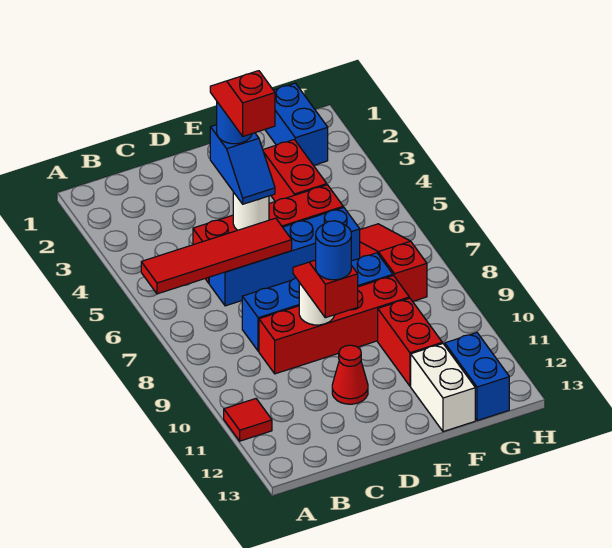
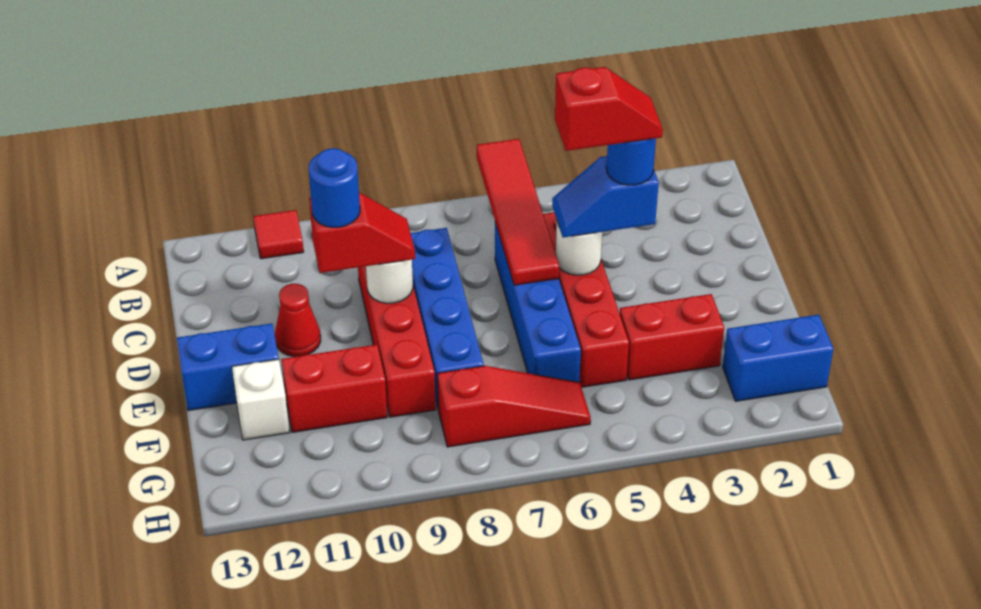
white brick F12:F13 level 1 -> white brick F12 level 1
blue brick G12:G13 level 1 -> blue brick E12:E13 level 1

